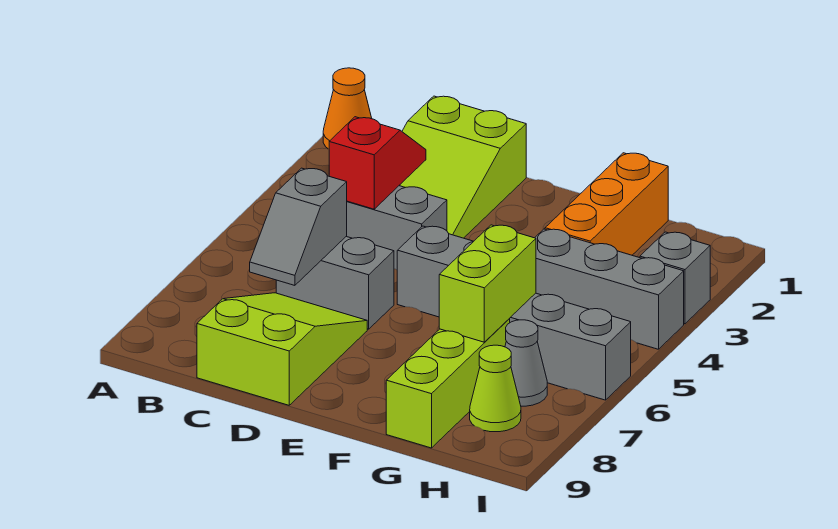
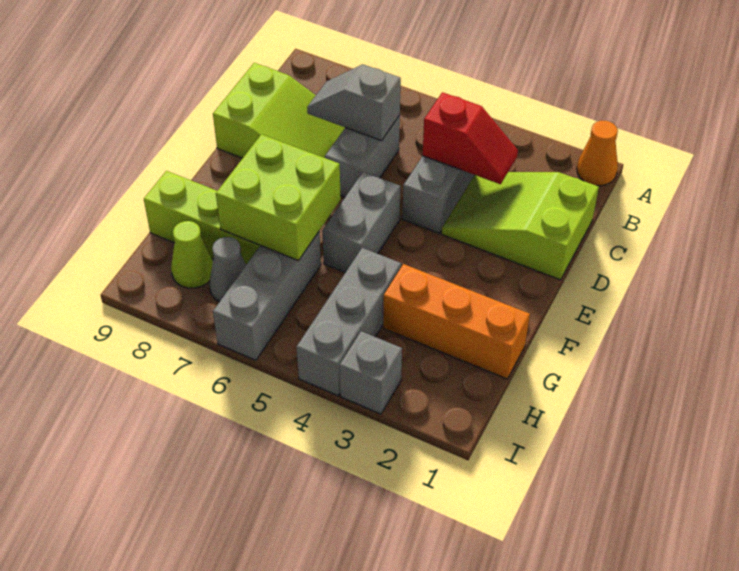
lime brick G6:G7 level 2 -> lime brick F6:G7 level 2

